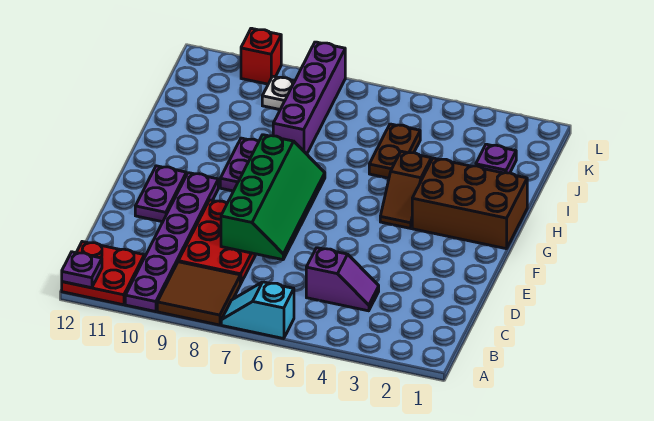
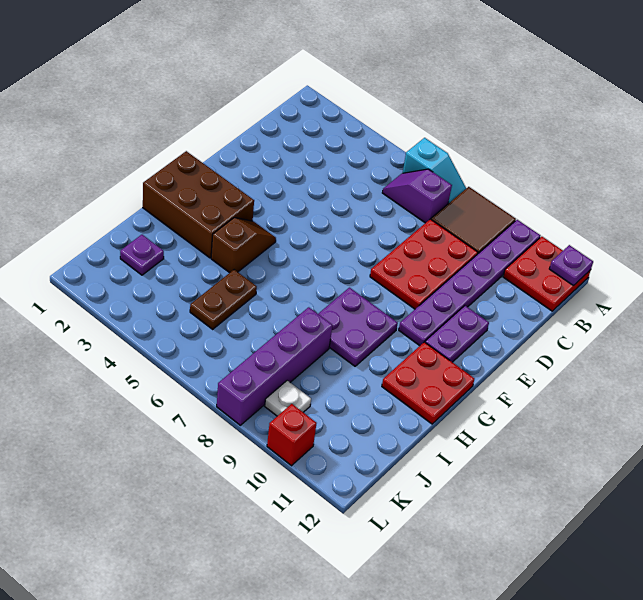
purple slope C4:C5 level 1 top 5 -> purple slope B6:B7 level 1 top 7
green slope D7:G8 level 2 top 8 -> none
none -> red plate G11:H12 level 1

